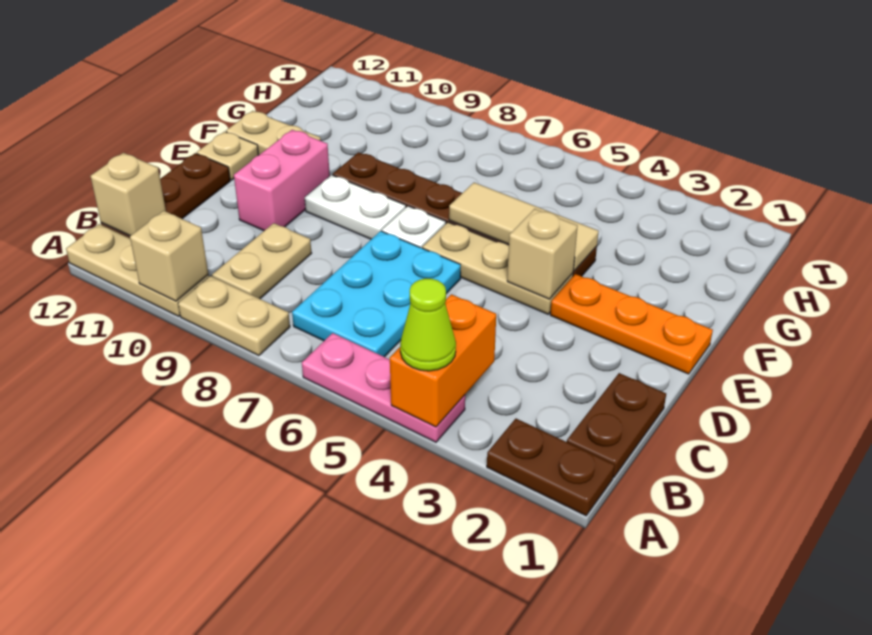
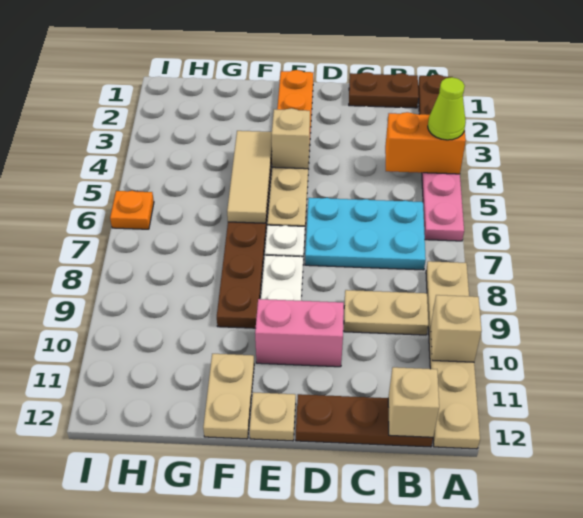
none -> orange plate I6 level 1

